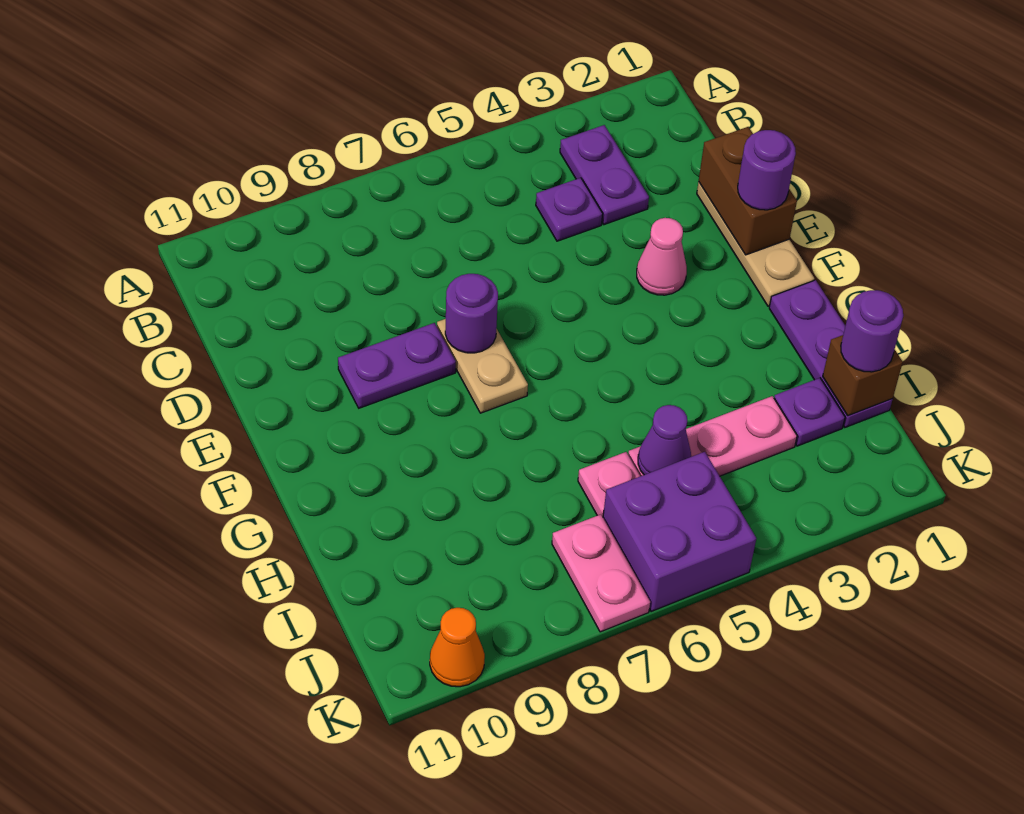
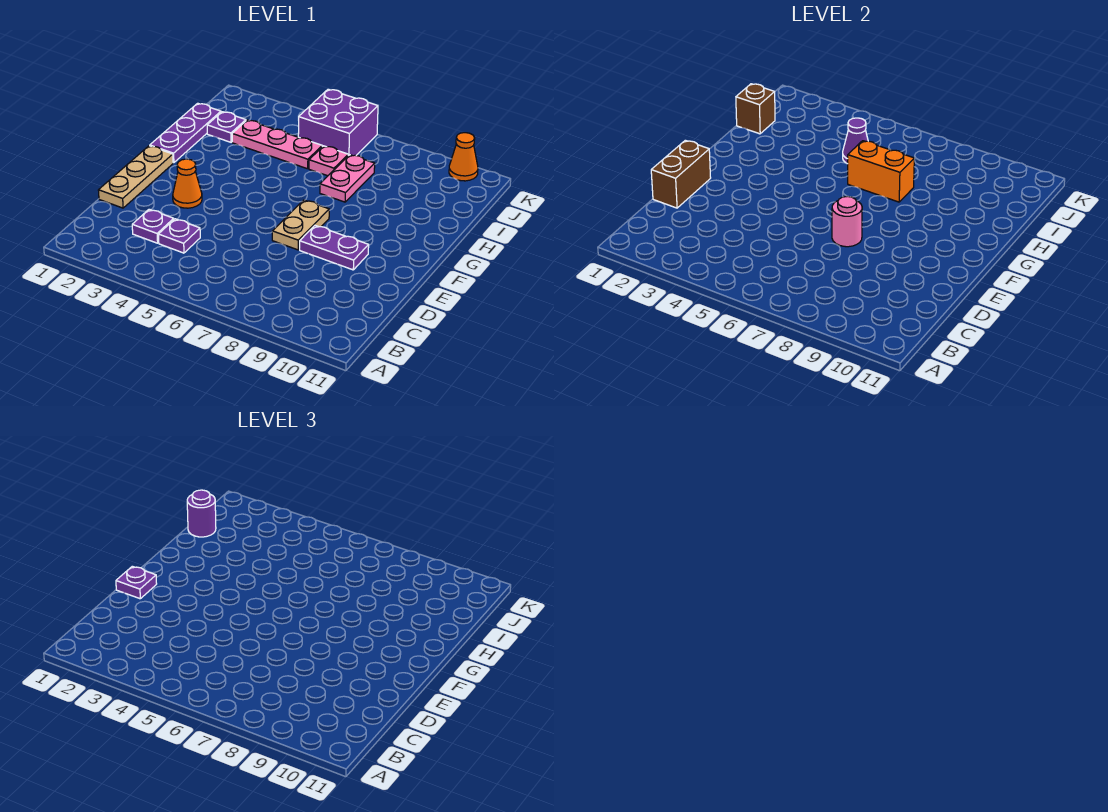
purple plate B3:C3 level 1 -> purple plate C3 level 1
purple round brick E1 level 3 -> purple plate E1 level 3
pink cone E3 level 1 -> orange cone E3 level 1
purple round brick E7 level 2 -> pink round brick E7 level 2
none -> orange brick H6:H7 level 2
pink plate J7:K7 level 1 -> pink plate H7:I7 level 1

